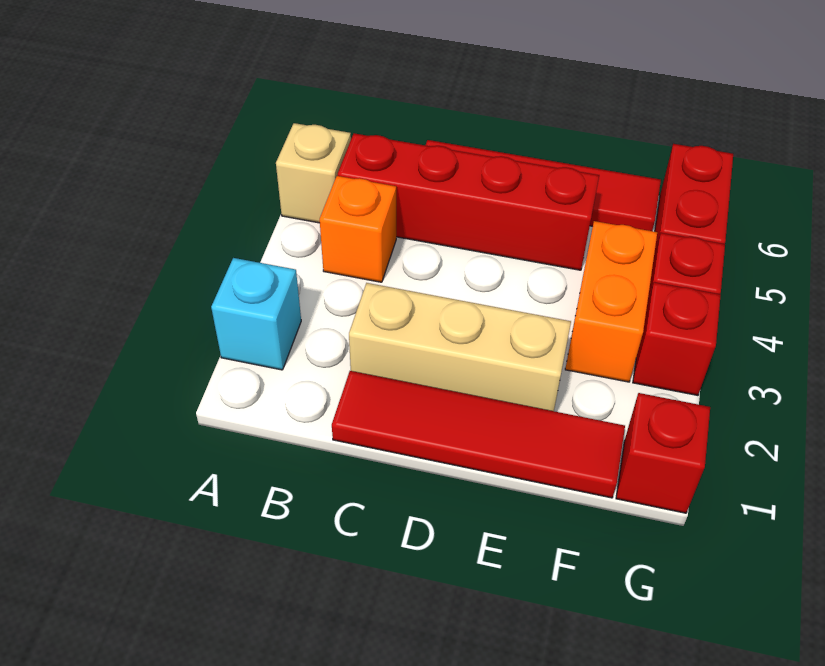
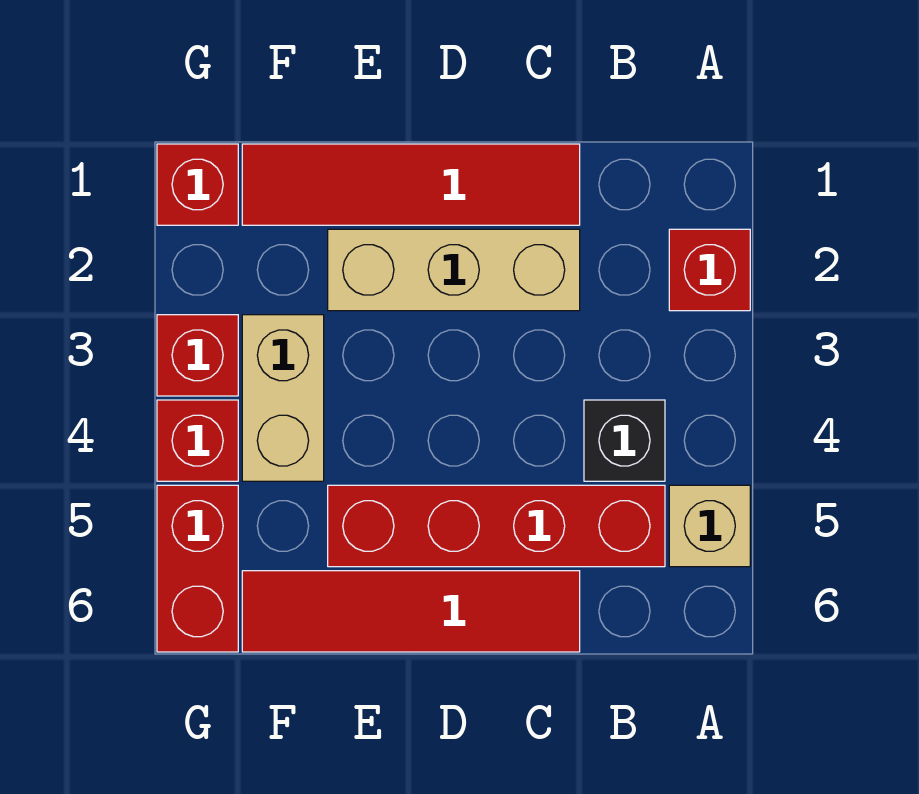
cyan brick A2 level 1 -> red brick A2 level 1
orange brick B4 level 1 -> black brick B4 level 1
orange brick F3:F4 level 1 -> tan brick F3:F4 level 1

